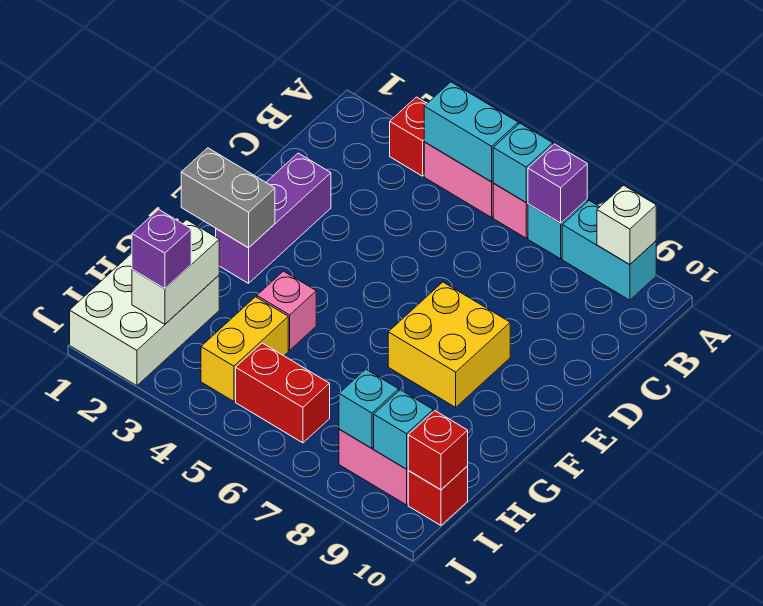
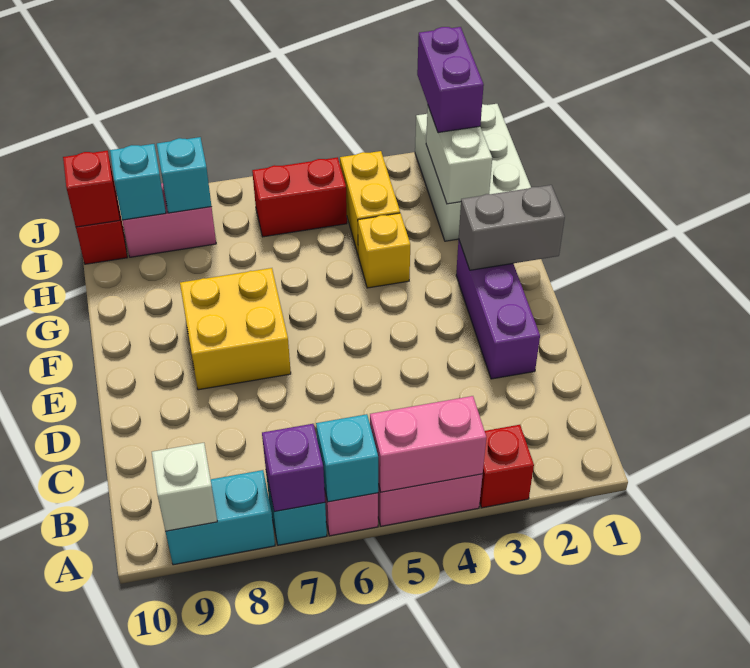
cyan brick A4:A5 level 2 -> pink brick A4:A5 level 2
pink brick G4 level 1 -> yellow brick G4 level 1
purple brick I2 level 3 -> purple brick I2:J2 level 3

